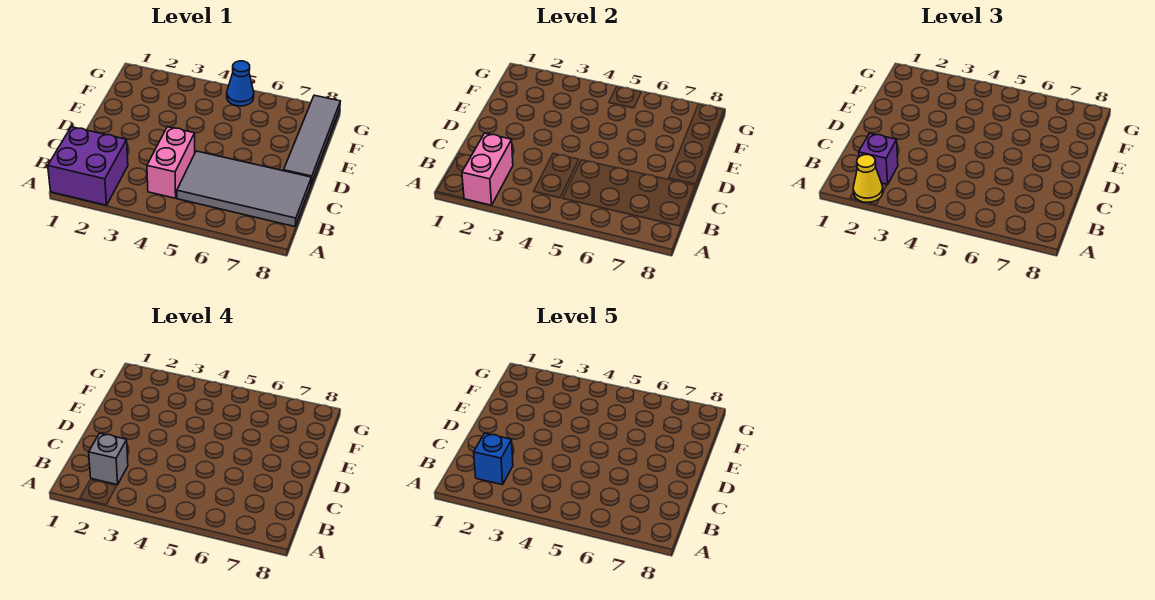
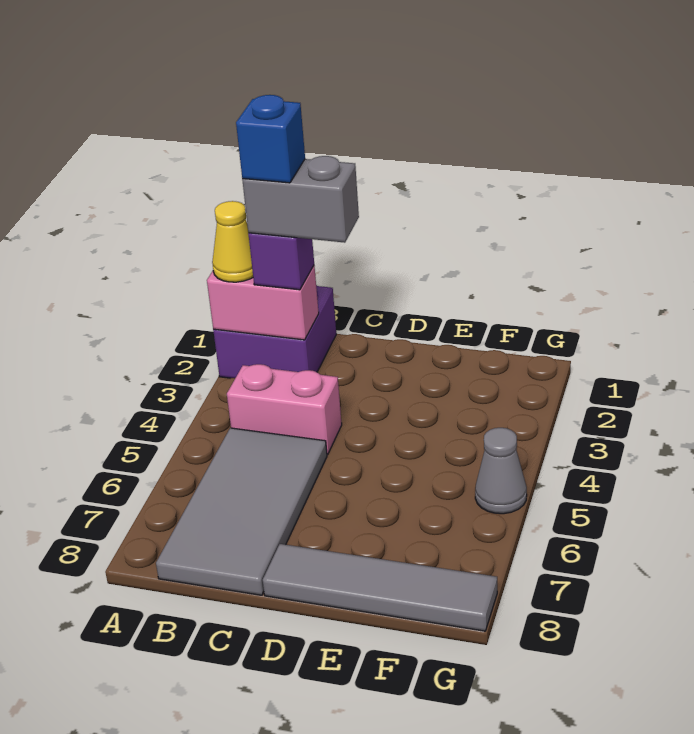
grey brick B2 level 4 -> grey brick B2:C2 level 4
blue cone G5 level 1 -> grey cone G5 level 1

